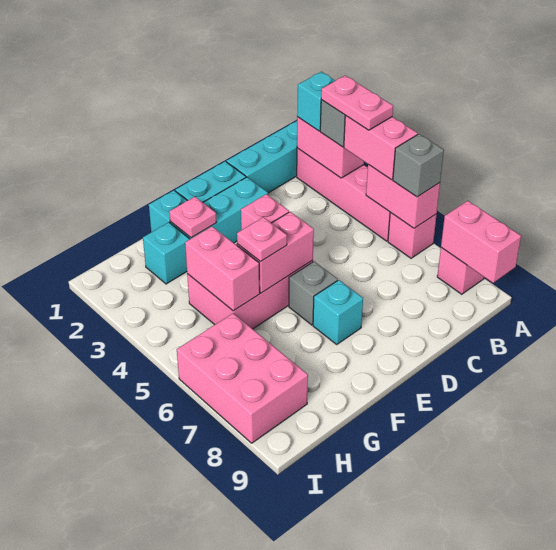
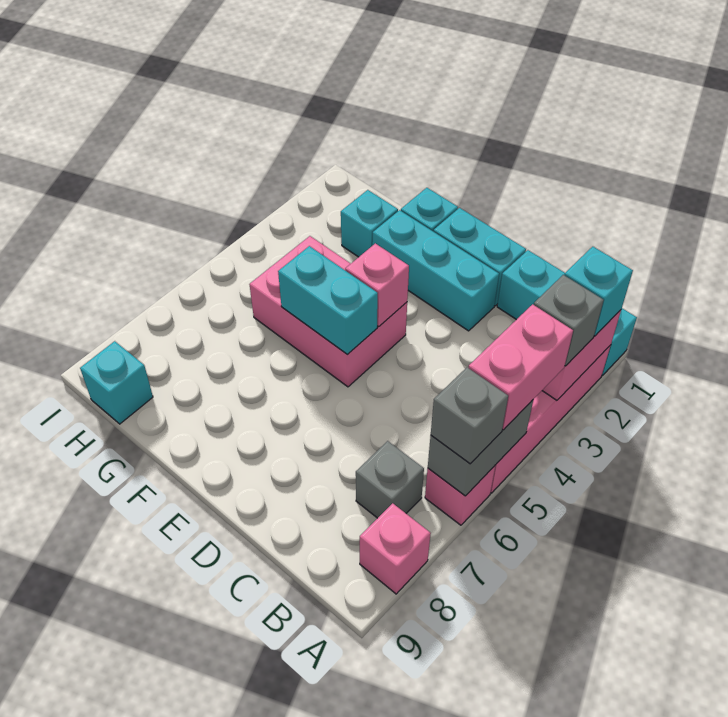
pink plate A3:A4 level 4 -> none
pink brick A5:A6 level 2 -> grey brick A5:A6 level 2
pink brick A8:A9 level 2 -> none
pink brick E5:F5 level 2 -> cyan brick E5:F5 level 2
grey brick E6 level 1 -> grey brick B7 level 1
cyan brick E7 level 1 -> cyan brick H9 level 1
pink plate F2 level 2 -> none
pink plate F5 level 3 -> none
pink brick G4:G5 level 2 -> none
pink brick H6:I8 level 1 -> none

